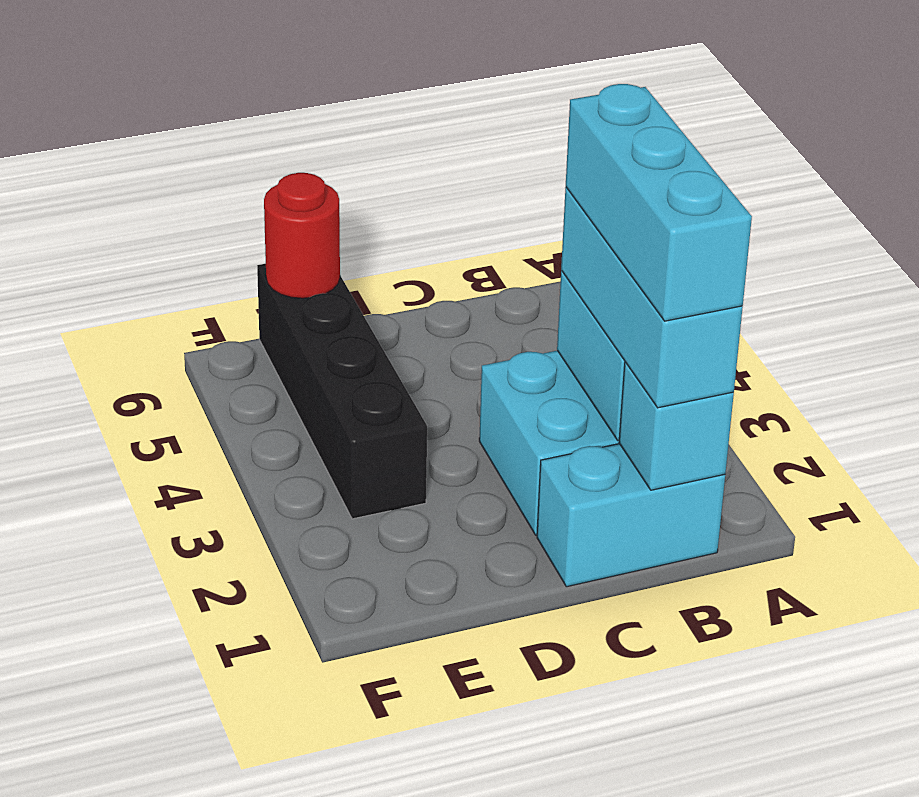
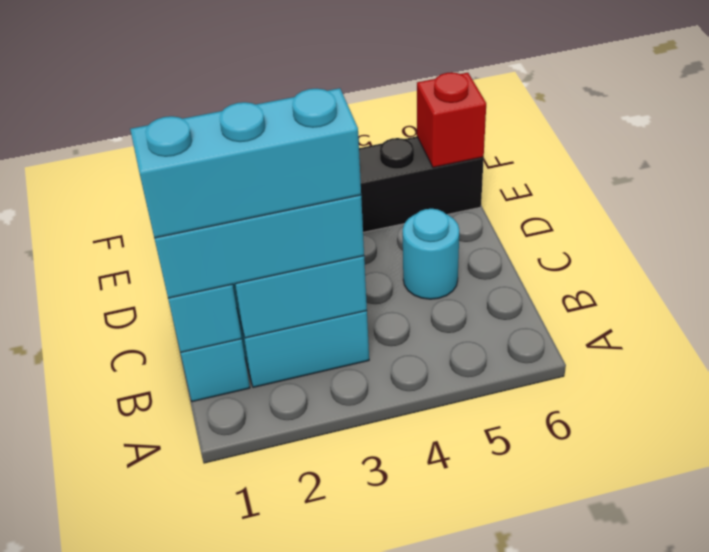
none -> cyan round brick C5 level 1
red round brick E6 level 2 -> red brick E6 level 2

